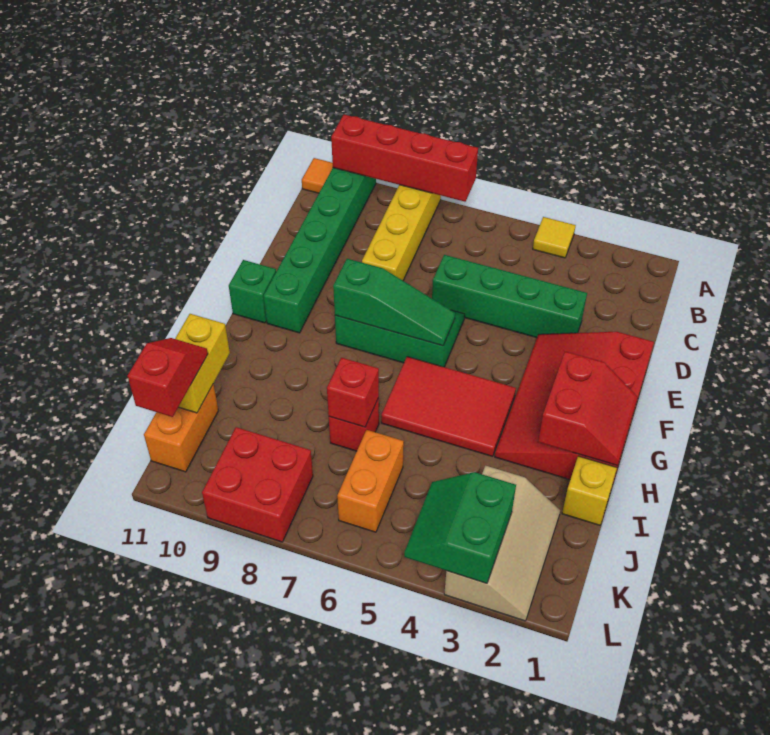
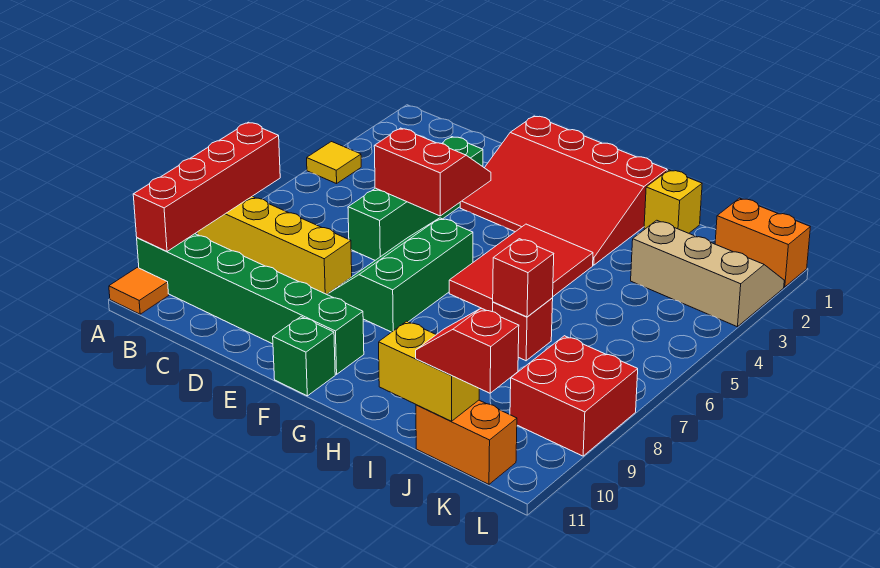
green slope F6:F8 level 2 top 8 -> none
red slope G1:H2 level 2 top 2 -> red slope D4:E5 level 2 top 5
orange brick J6:K6 level 1 -> orange brick K1:L1 level 1
green slope K3:L4 level 2 top 3 -> none

